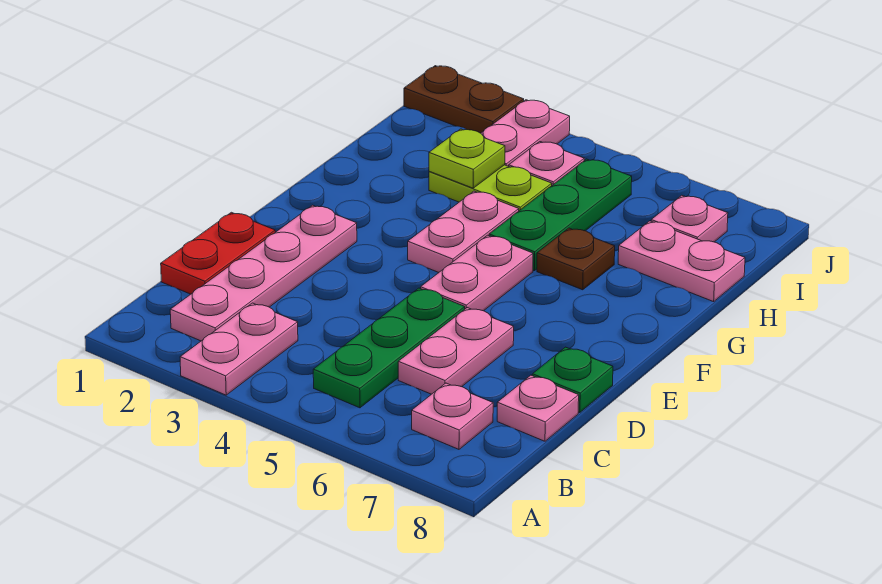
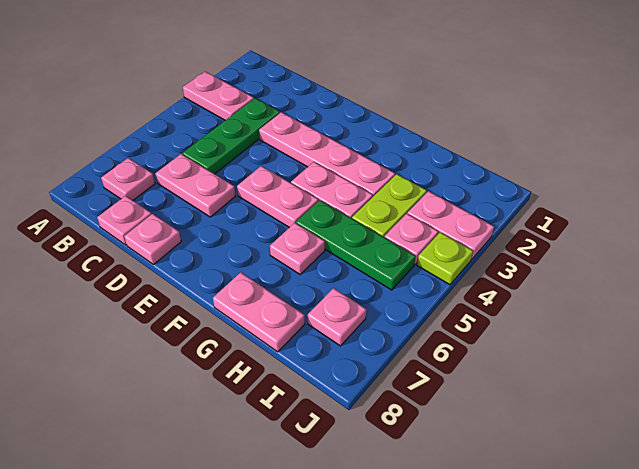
pink plate B2:E2 level 1 -> pink plate D3:G3 level 1
green plate B5:D5 level 1 -> green plate C3:C5 level 1
red plate C1:D1 level 1 -> none
green plate D8 level 1 -> pink plate D8 level 1
brown plate G6 level 1 -> pink plate G6 level 1
lime plate H3 level 2 -> lime plate J4 level 1
pink plate H7:H8 level 1 -> pink plate G8:H8 level 1
brown plate J1:J2 level 1 -> none

